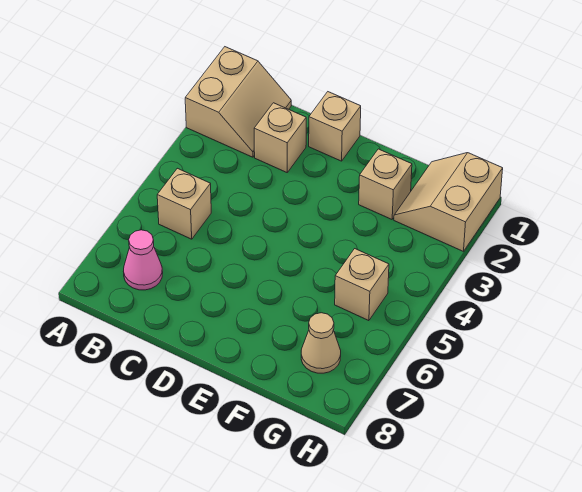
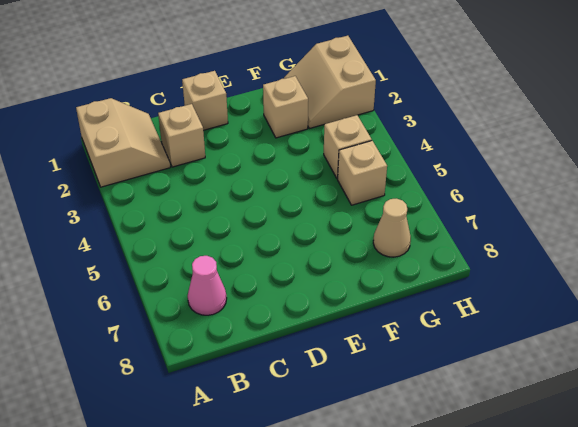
tan brick B5 level 1 -> tan brick G4 level 1

